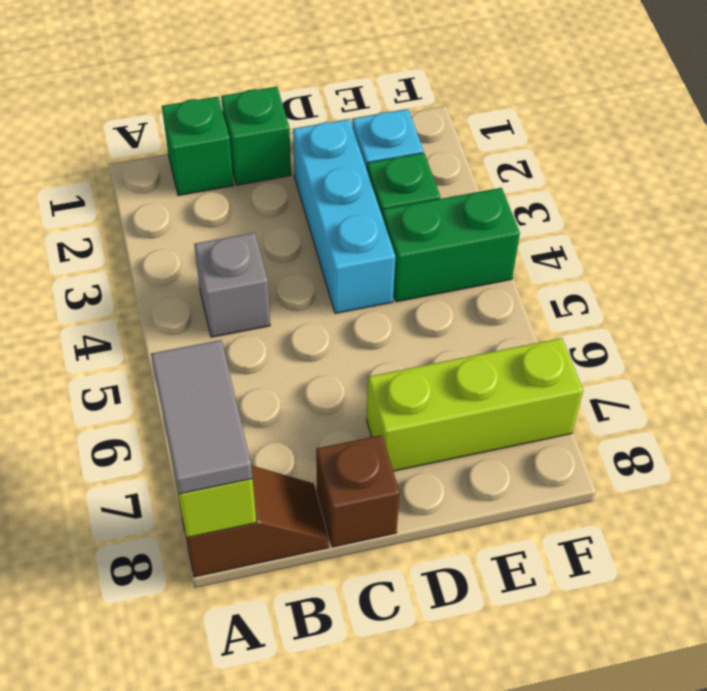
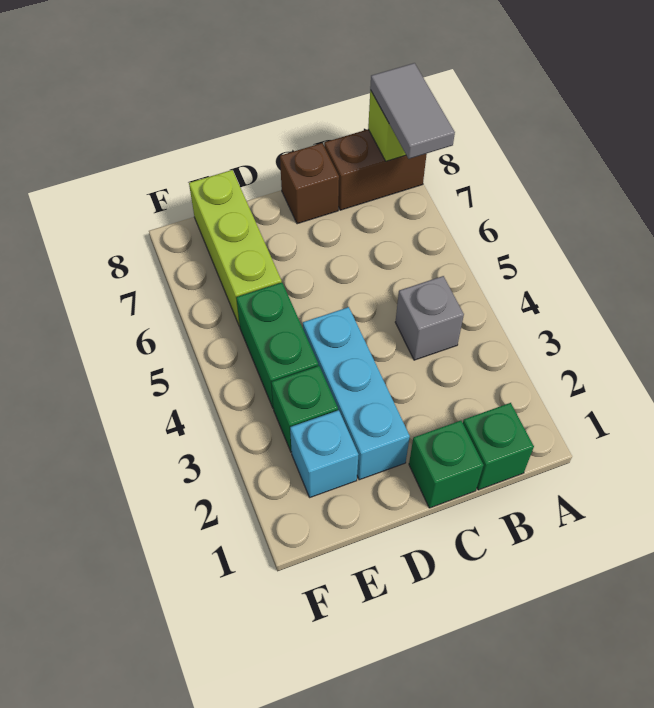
brown slope A8:B8 level 1 top A -> brown brick A8:B8 level 1
lime brick D7:F7 level 1 -> lime brick E6:E8 level 1
green brick E4:F4 level 1 -> green brick E4:E5 level 1

